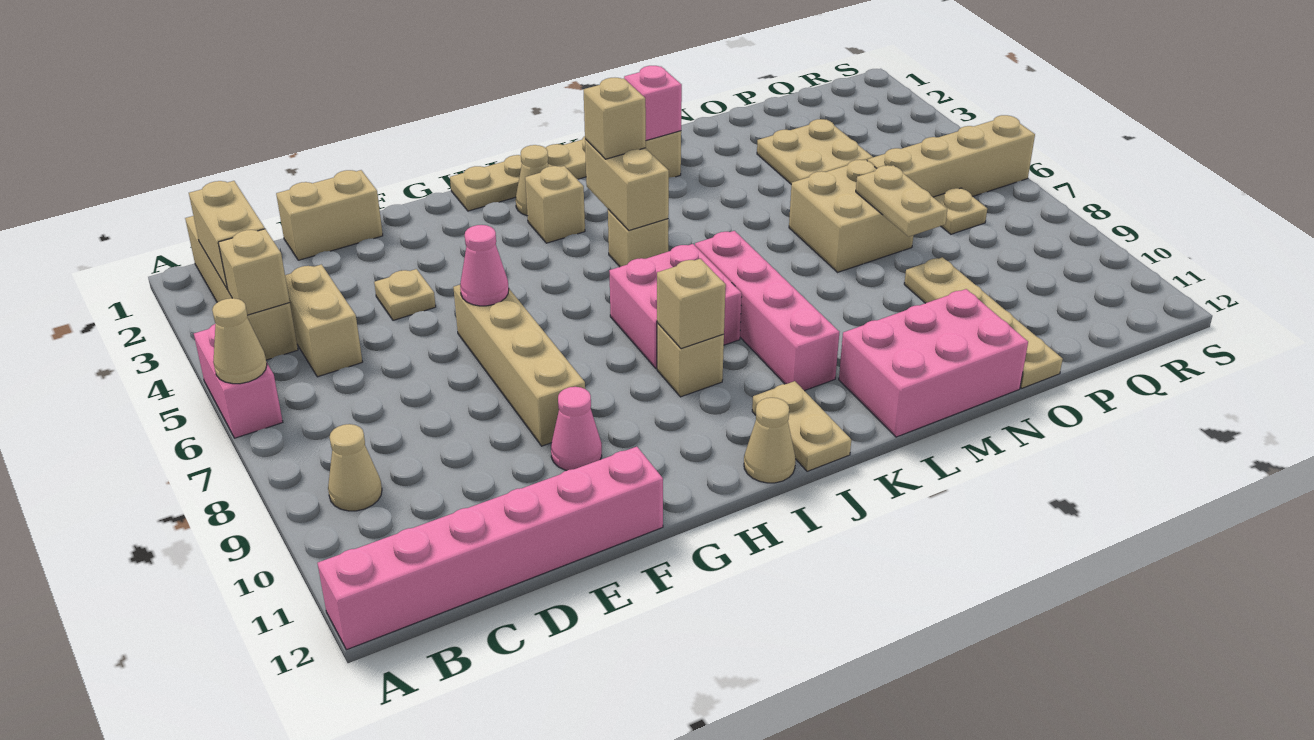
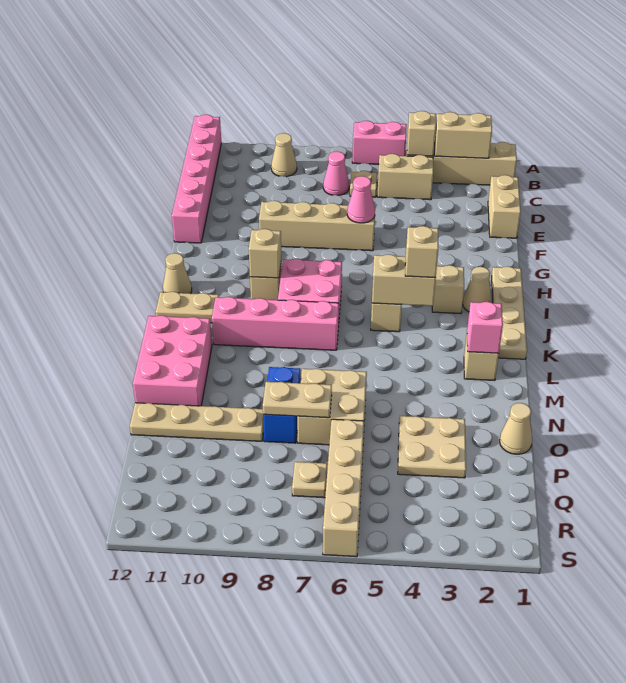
tan cone A6 level 2 -> tan cone O1 level 1
tan plate E4 level 1 -> tan plate C6 level 1
pink cone F10 level 1 -> pink cone C7 level 1
none -> blue brick N8:O8 level 1

